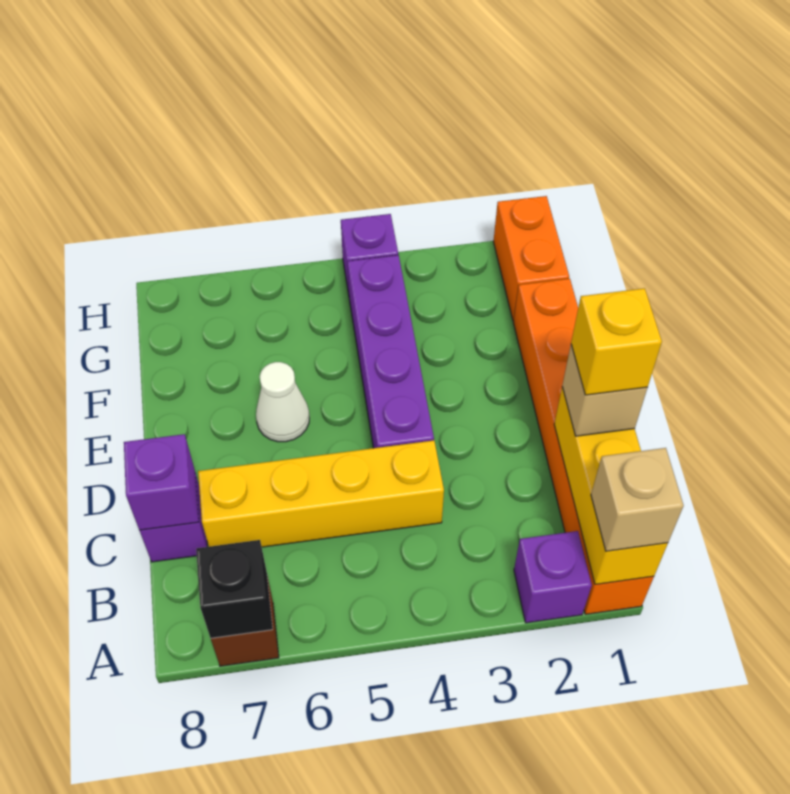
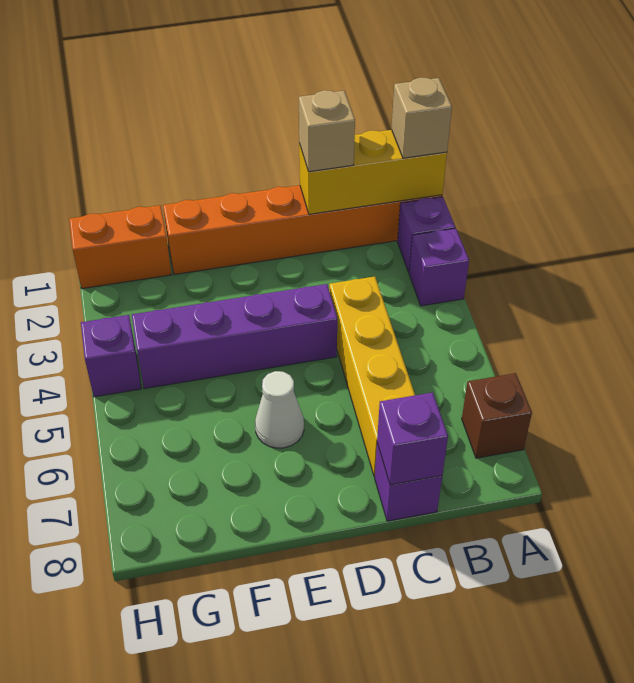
none -> purple brick A3 level 1
black brick A7 level 2 -> none
yellow brick C1 level 4 -> none

